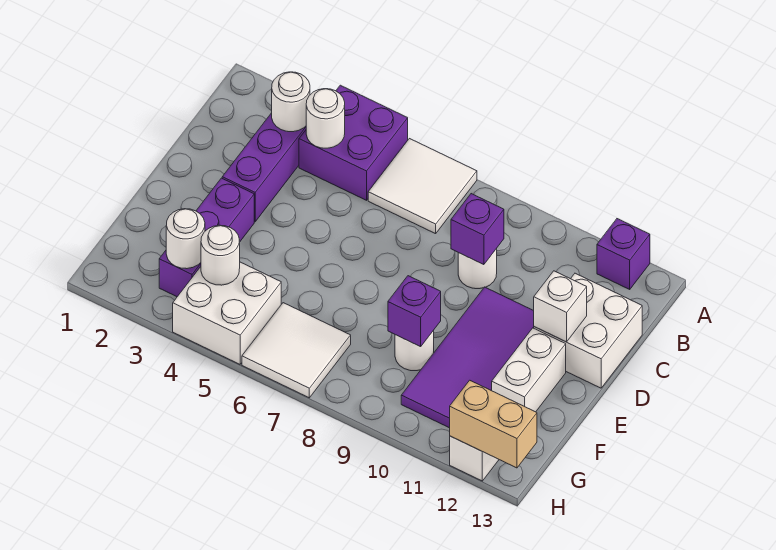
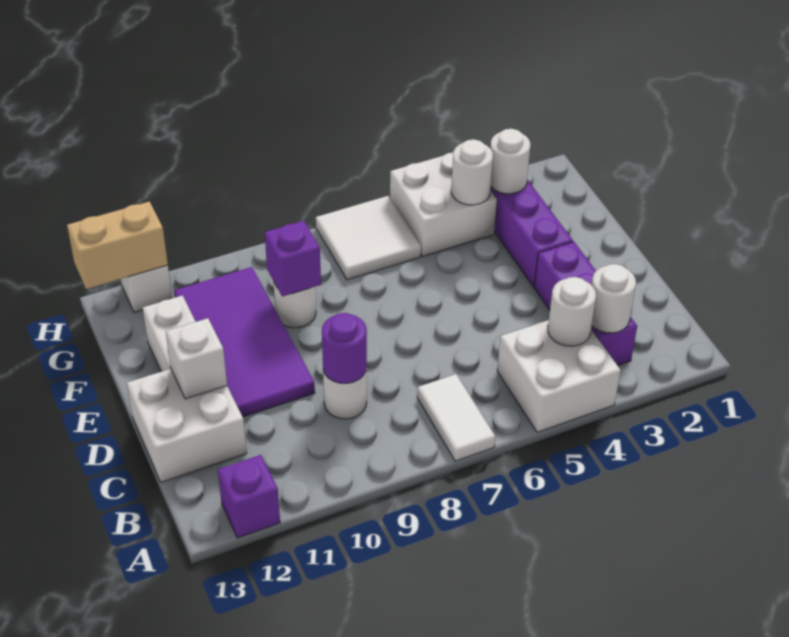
purple brick A4:B5 level 1 -> white brick A4:B5 level 1
white tile A6:B7 level 1 -> white tile A7:B7 level 1
purple brick C9 level 2 -> purple round brick C9 level 2

